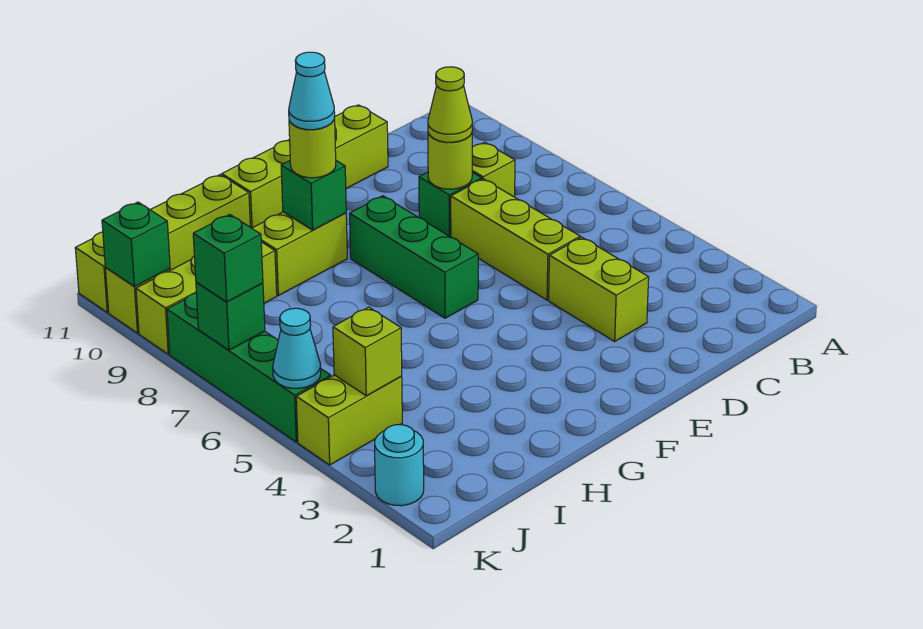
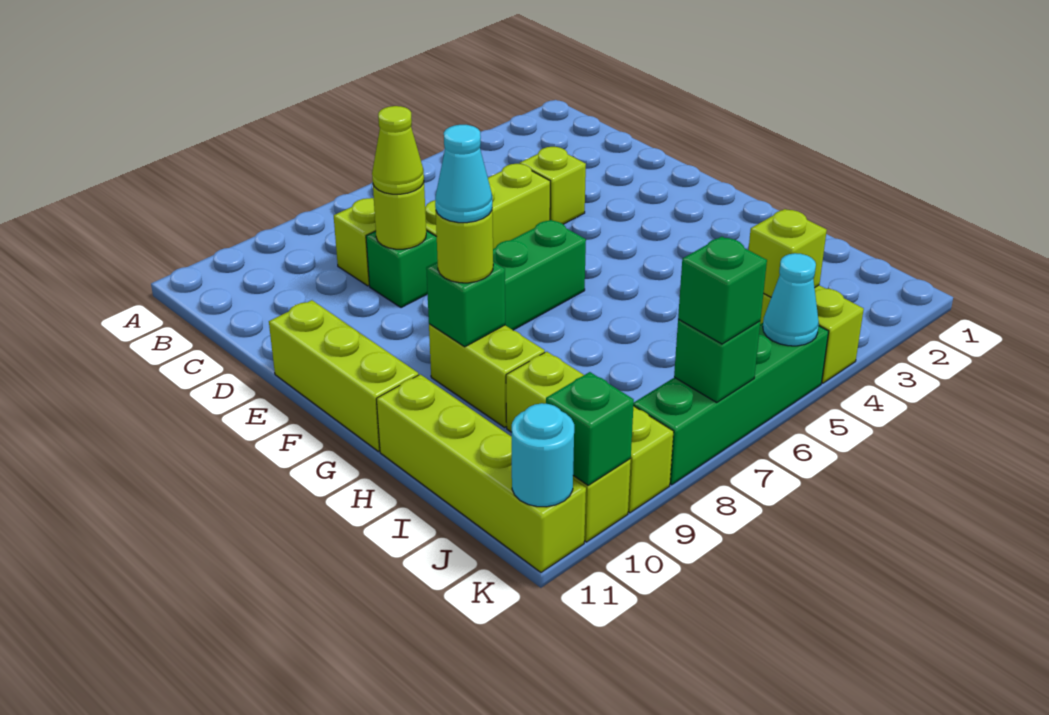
lime brick D3:D4 level 1 -> lime brick D4 level 1
lime brick D11:G11 level 1 -> lime brick E11:G11 level 1
cyan round brick K2 level 1 -> cyan round brick K11 level 2

